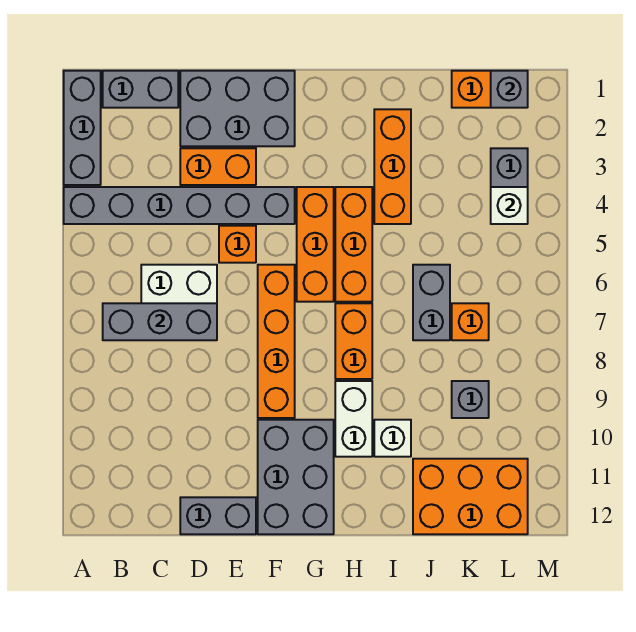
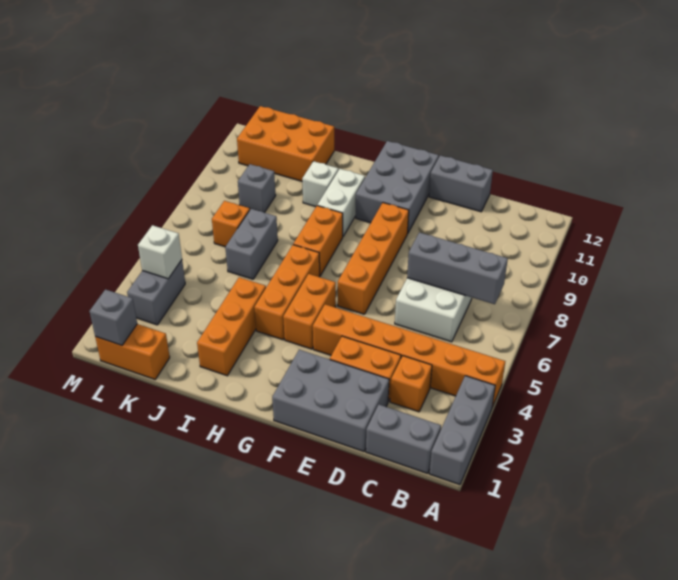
grey brick A4:F4 level 1 -> orange brick A4:F4 level 1
orange brick E5 level 1 -> orange brick C3 level 1
orange brick G4:G6 level 1 -> orange brick G4:G5 level 1

